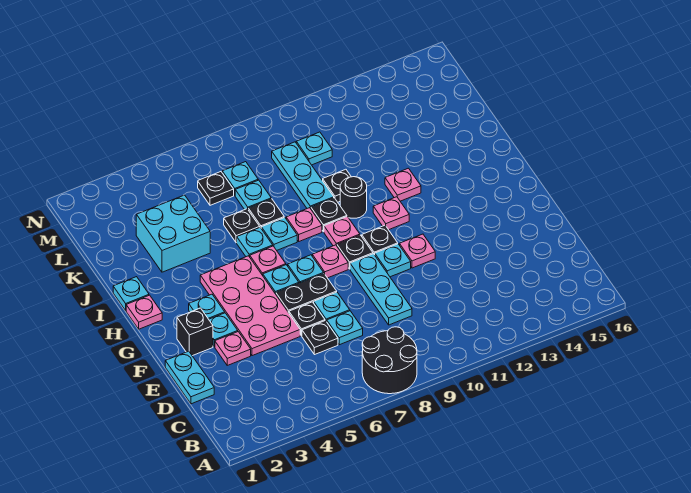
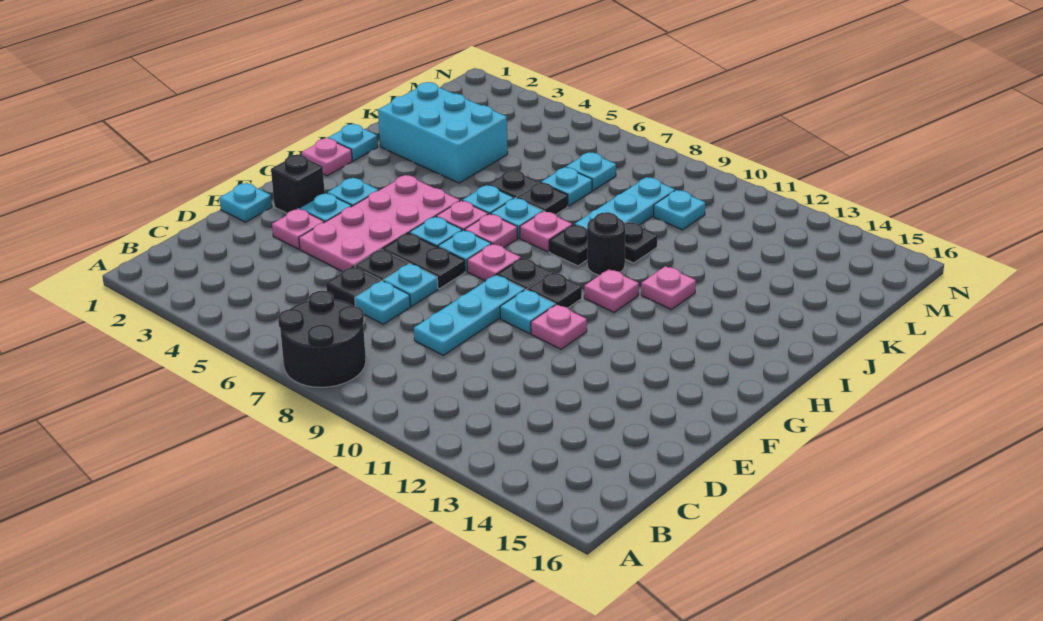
cyan plate D1:E1 level 1 -> cyan plate E1 level 1
pink plate H9 level 1 -> pink plate H7 level 1
cyan brick J3:K4 level 1 -> cyan brick J2:K4 level 1
black plate L6 level 1 -> none

